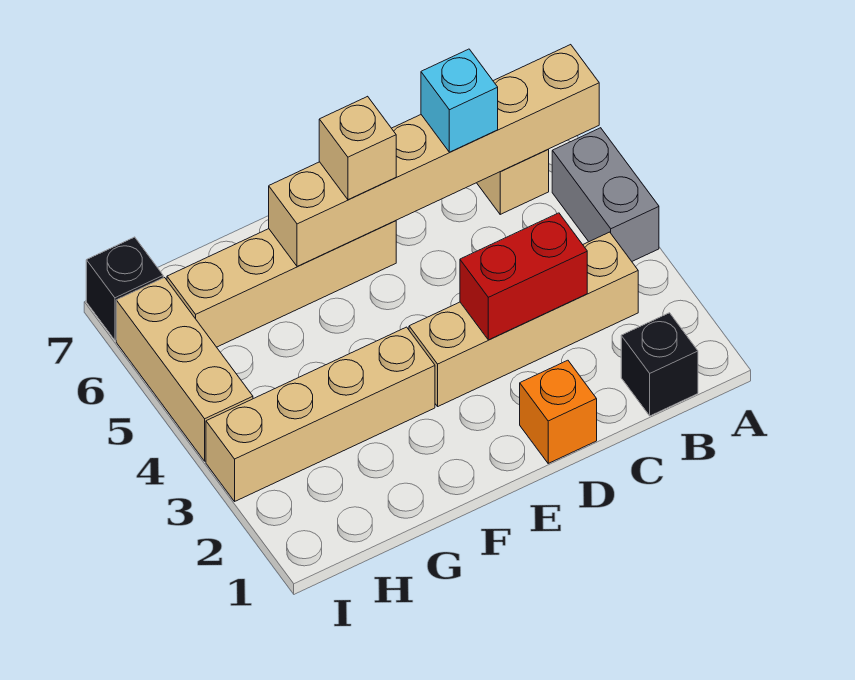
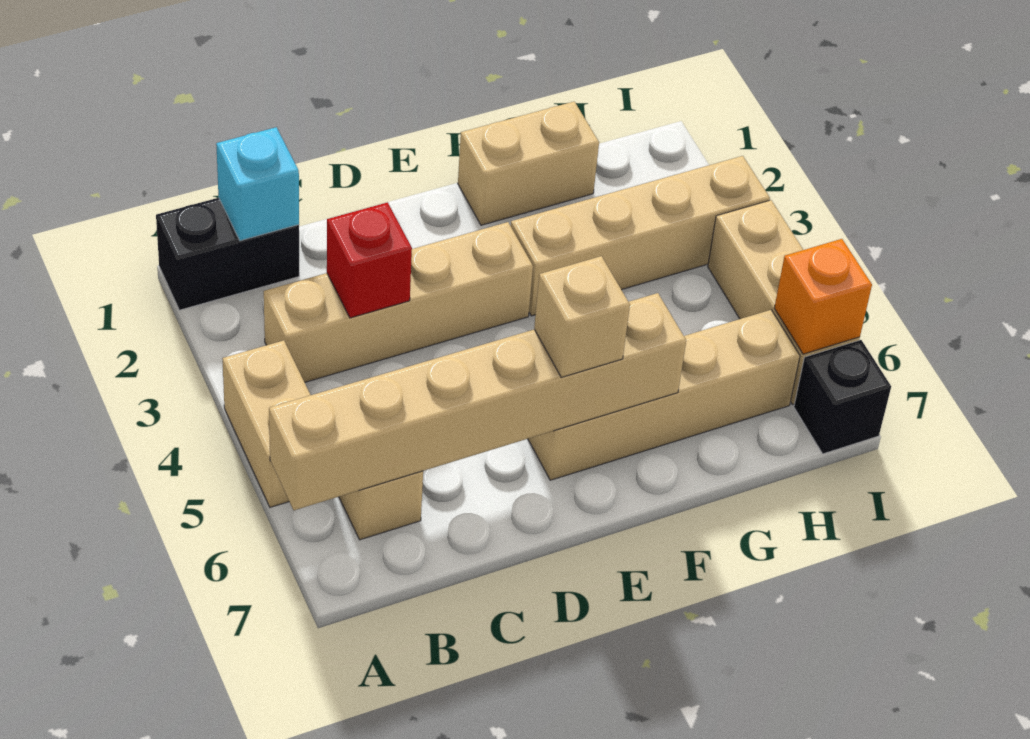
grey brick A4:A5 level 1 -> tan brick A4:A5 level 1
black brick B1 level 1 -> black brick A1:B1 level 1
red brick C3:D3 level 2 -> red brick C3 level 2
cyan brick C6 level 3 -> cyan brick B1 level 2
orange brick D1 level 1 -> orange brick I6 level 2
none -> tan brick F1:G1 level 1

